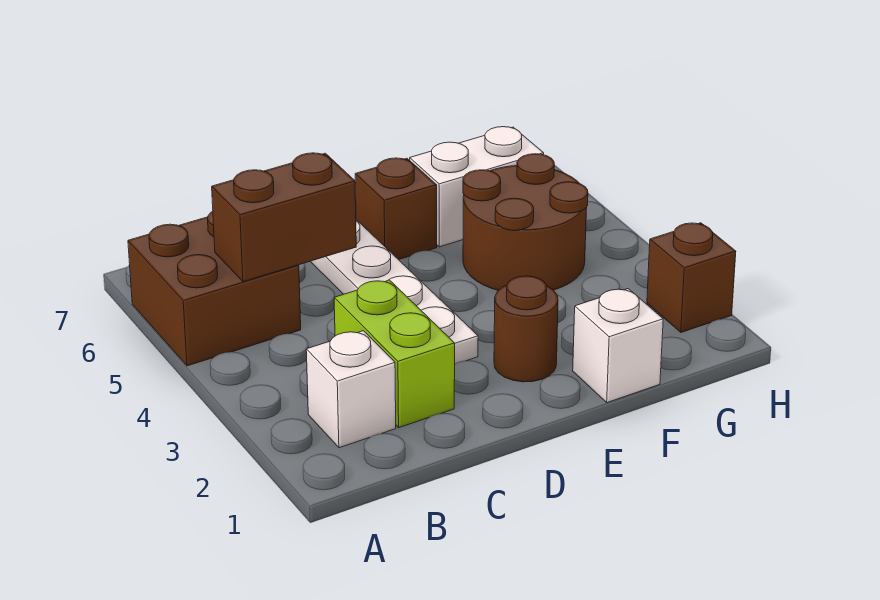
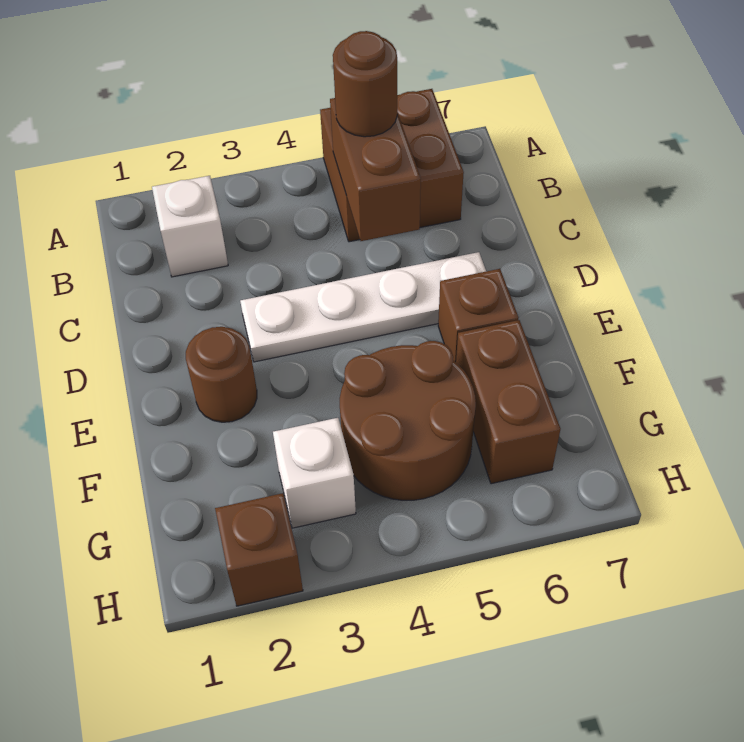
none -> brown round brick B5 level 3
lime brick C2:C3 level 1 -> none
white brick F1 level 1 -> white brick G3 level 1
white brick F6:G6 level 1 -> brown brick F6:G6 level 1

